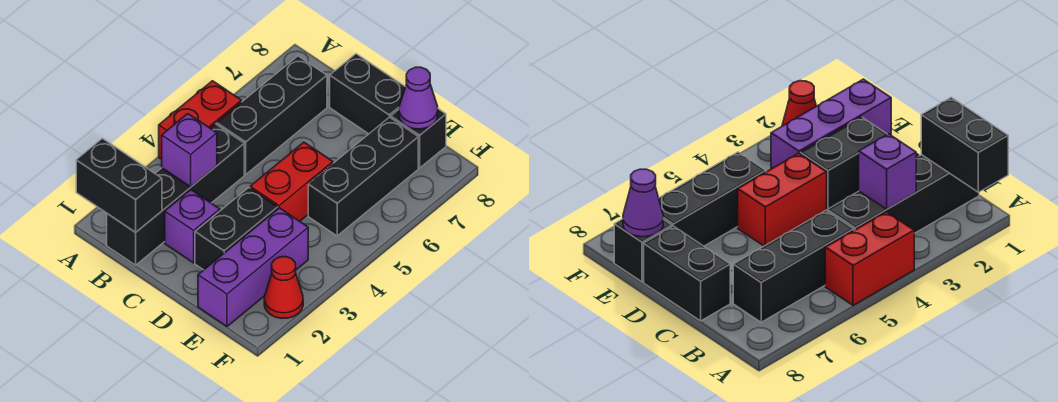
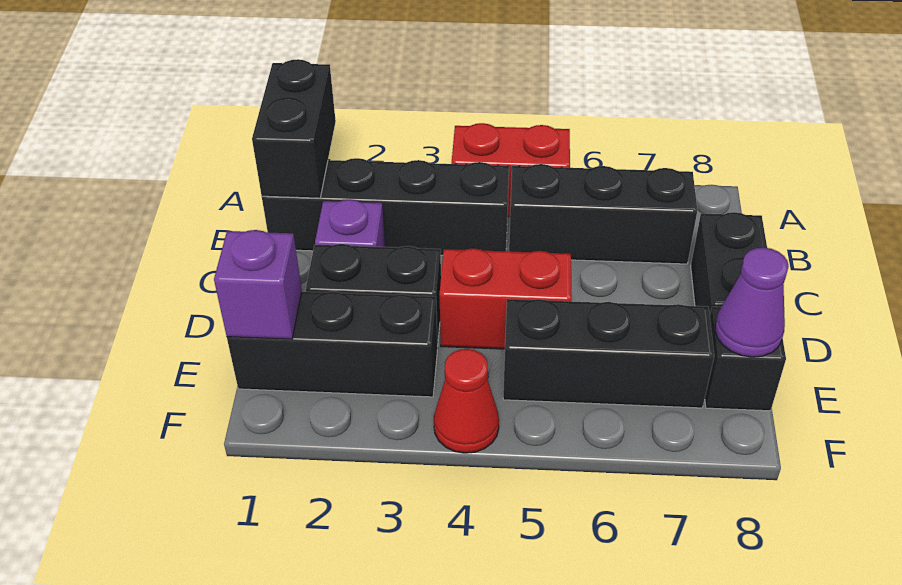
purple brick B3 level 2 -> purple brick E1 level 2
purple brick E1:E3 level 1 -> black brick E1:E3 level 1
red cone F2 level 1 -> red cone F4 level 1

